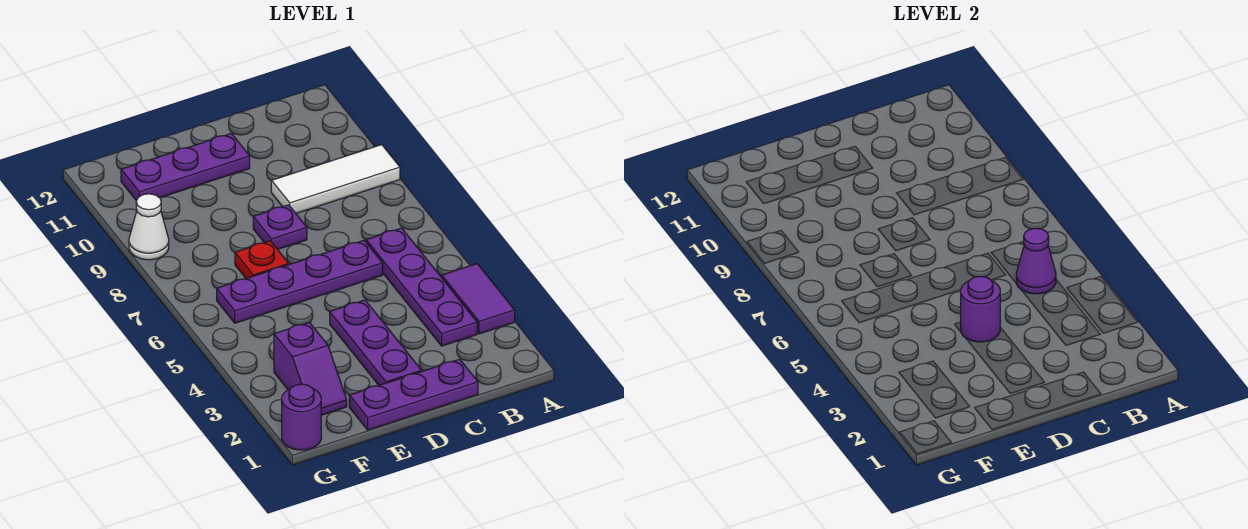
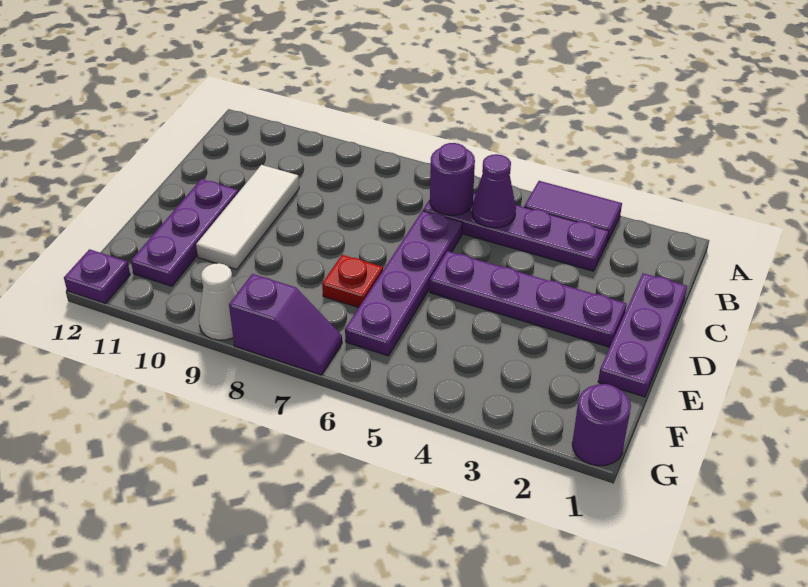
white tile A9:C9 level 1 -> white tile C10:E10 level 1
purple plate D2:D4 level 1 -> purple plate D2:D5 level 1
purple round brick D4 level 2 -> purple round brick B6 level 2
purple plate D8 level 1 -> purple plate G12 level 1
purple slope F2:F3 level 1 top 3 -> purple slope G7:G8 level 1 top 8

